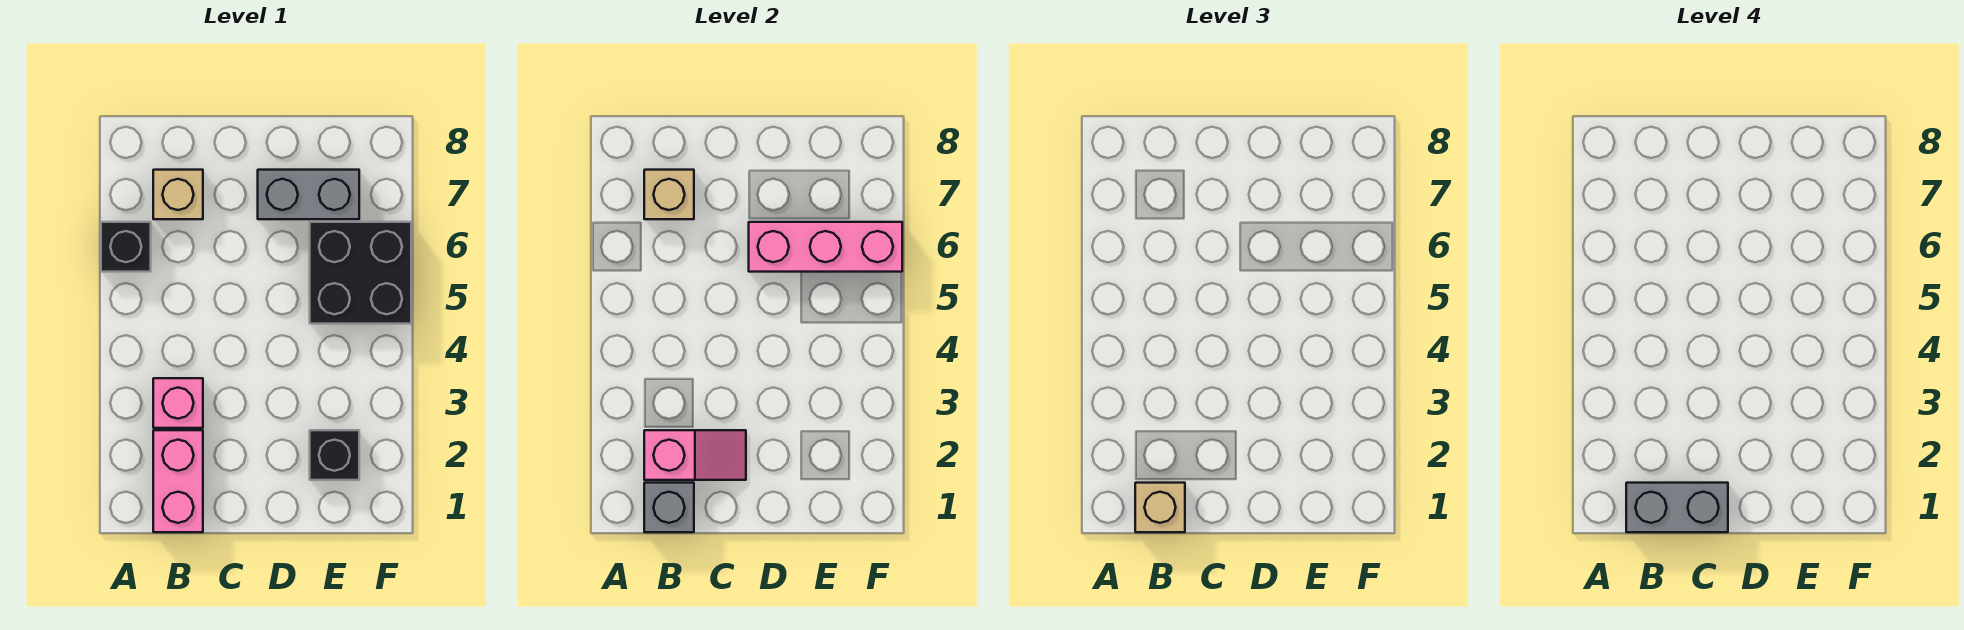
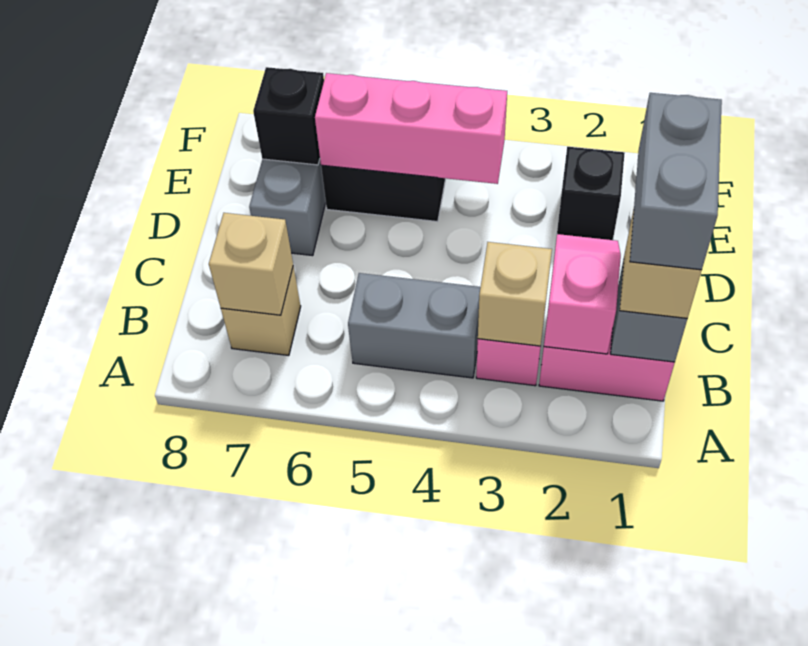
black brick A6 level 1 -> black brick E7 level 2
none -> tan brick B3 level 2
none -> grey brick B4:B5 level 1
pink brick D6:F6 level 2 -> pink brick E4:E6 level 2

